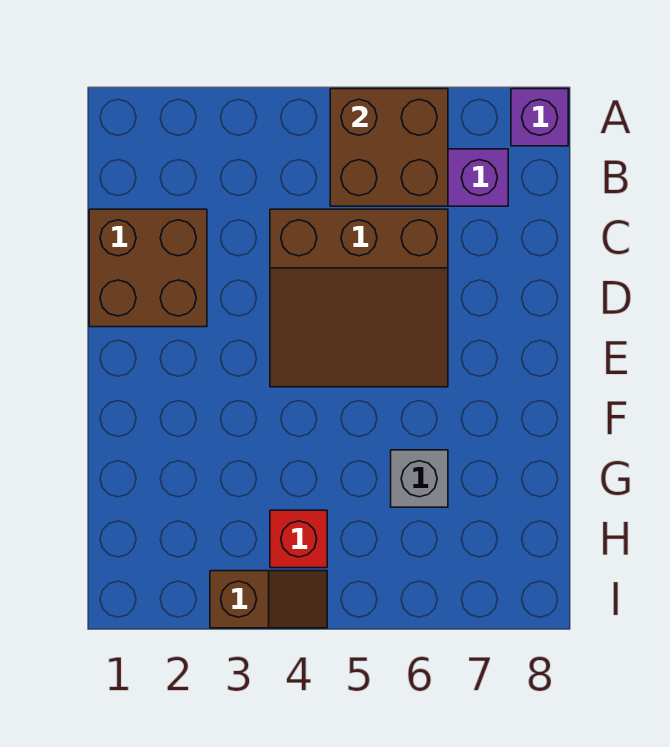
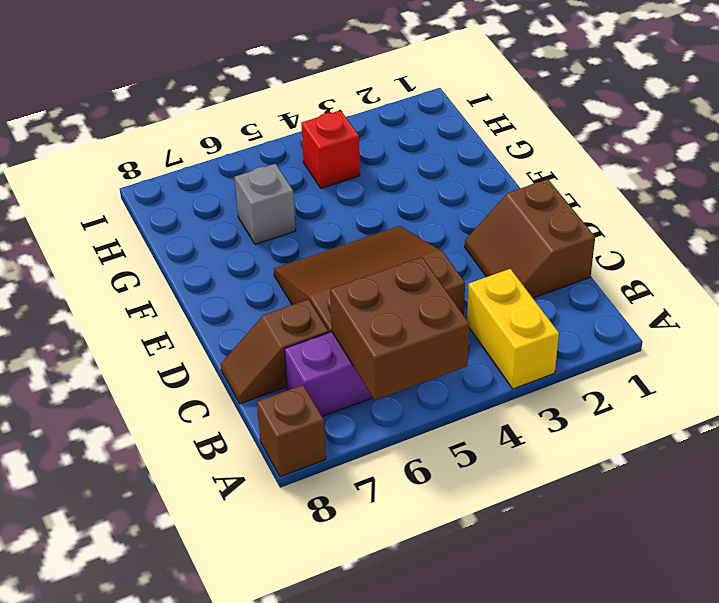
none -> yellow brick A3:B3 level 1
purple brick A8 level 1 -> brown brick A8 level 1
brown brick C1:D2 level 1 -> brown slope C1:D2 level 1 top 1
brown slope I3:I4 level 1 top 3 -> brown slope C7:C8 level 1 top 7

